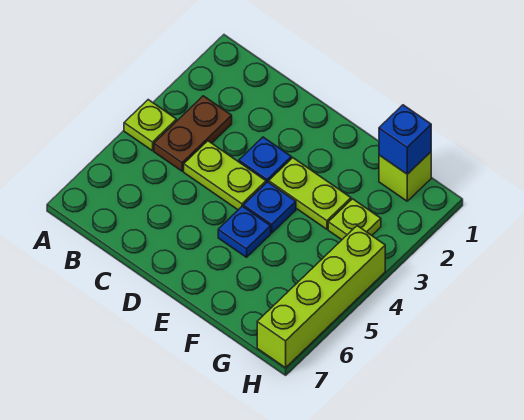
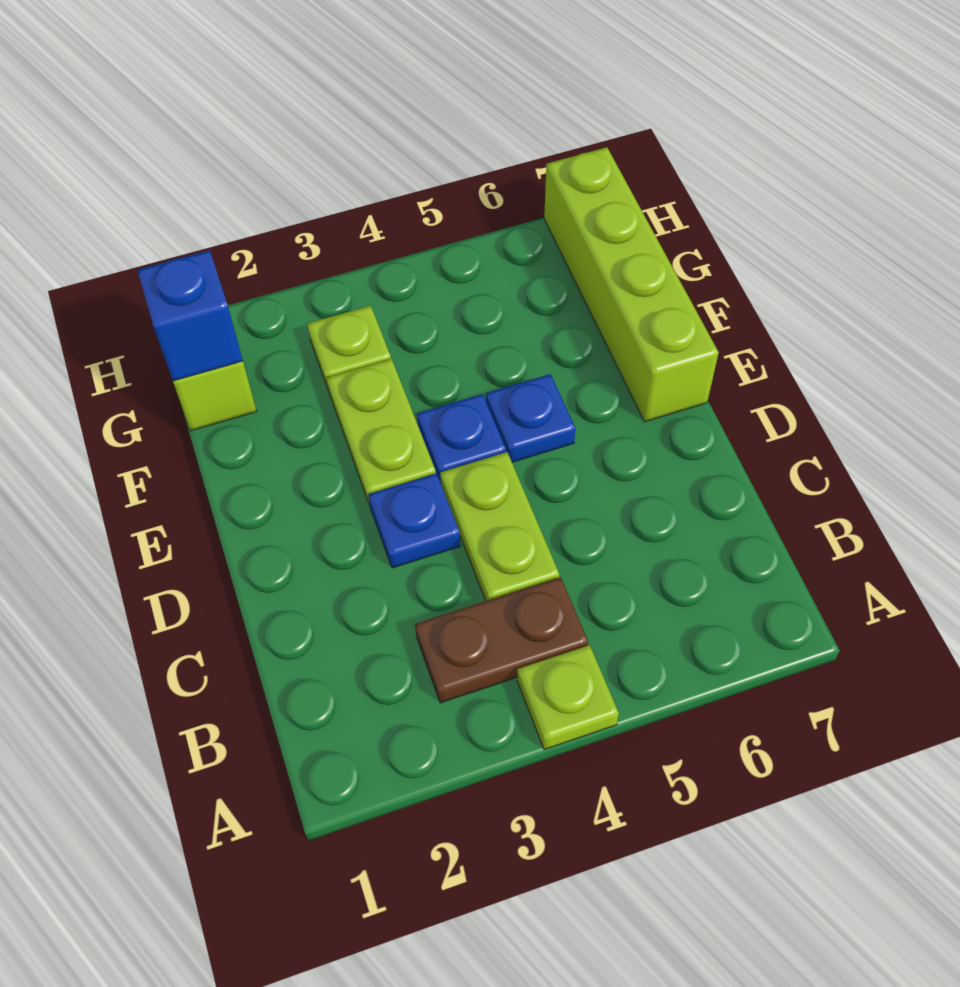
lime brick H4:H7 level 1 -> lime brick E7:H7 level 1

